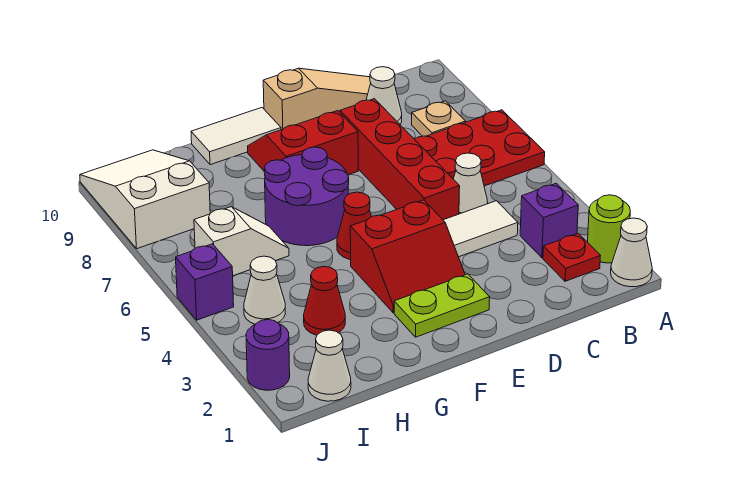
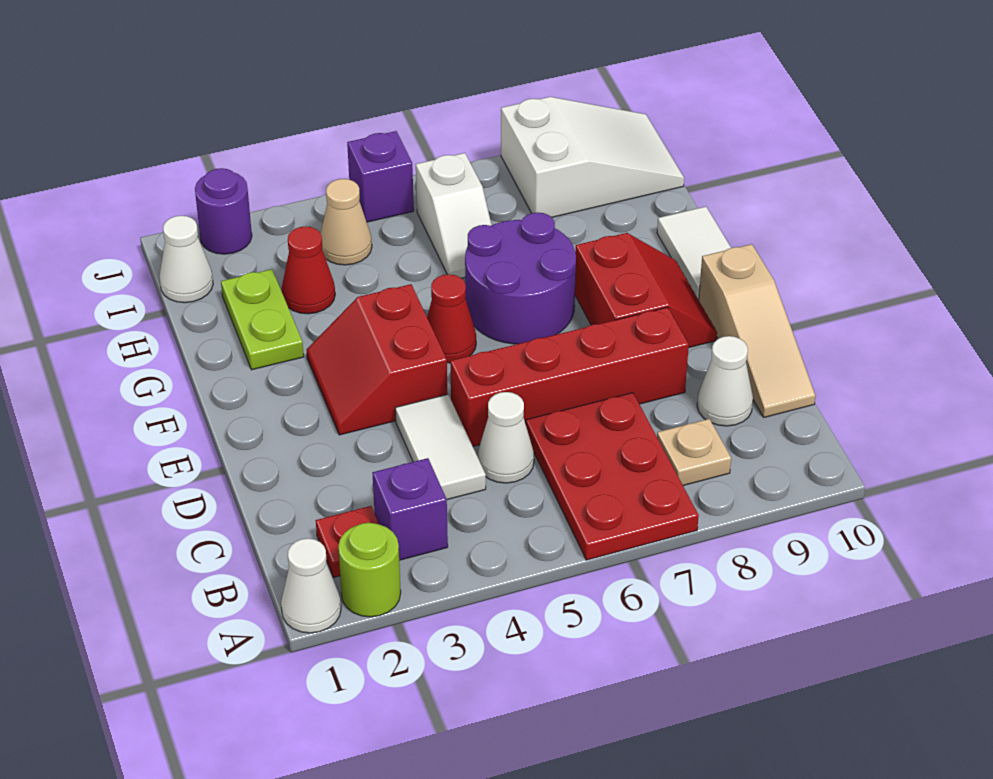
lime plate E2:F2 level 1 -> lime plate G2:H2 level 1
white cone I4 level 1 -> tan cone I4 level 1

